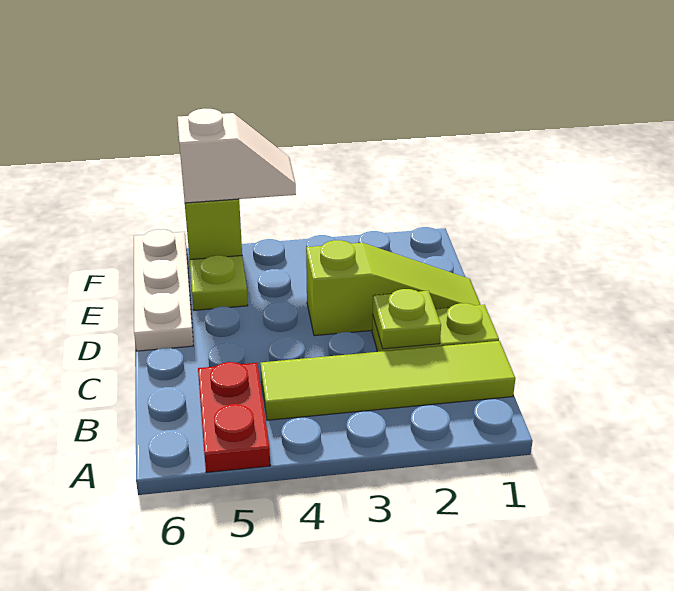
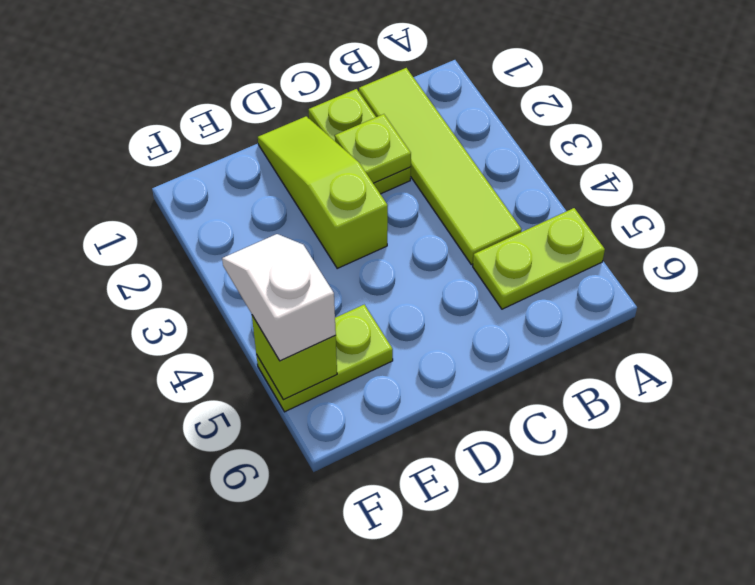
red plate A5:B5 level 1 -> lime plate A5:B5 level 1
white plate D6:F6 level 1 -> none

